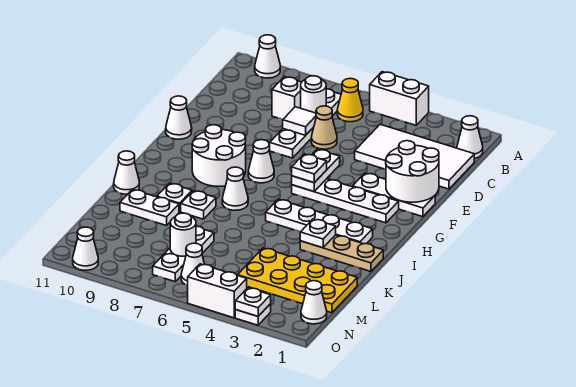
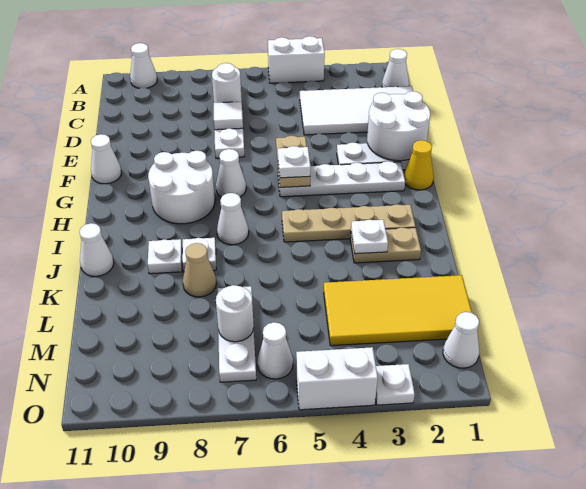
yellow cone B6 level 1 -> yellow cone G1 level 1
white brick C8 level 1 -> none
tan cone D6 level 1 -> tan cone K8 level 1
white plate F5:G5 level 2 -> tan plate F5:G5 level 2
white plate I2:I5 level 1 -> tan plate I2:I5 level 1
tan plate J1:J3 level 1 -> tan plate J2:J3 level 1
white plate K9:K10 level 1 -> none
yellow plate L1:M4 level 1 -> yellow tile L1:M4 level 1
white plate O3 level 2 -> none
white cone O10 level 1 -> none

